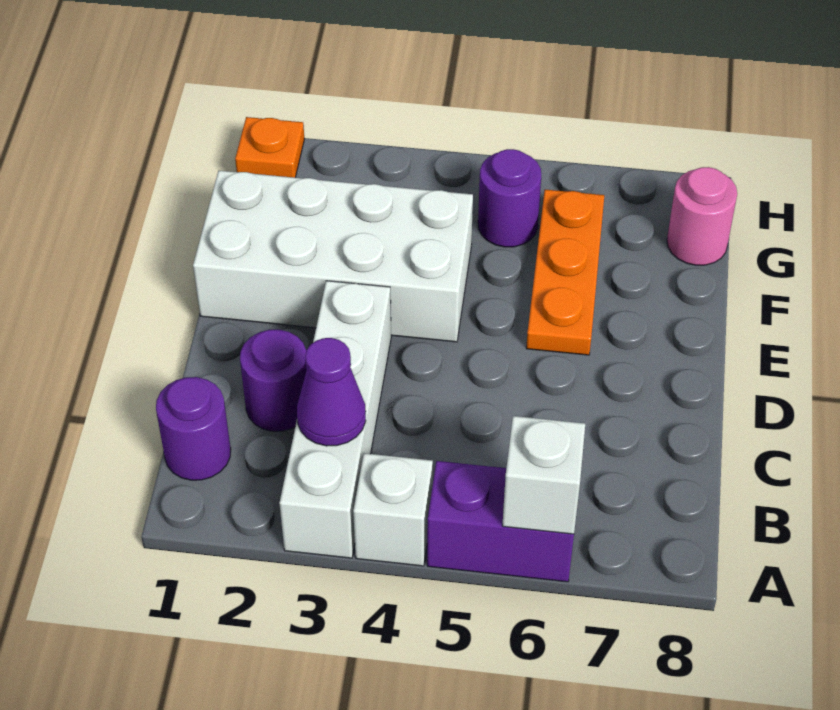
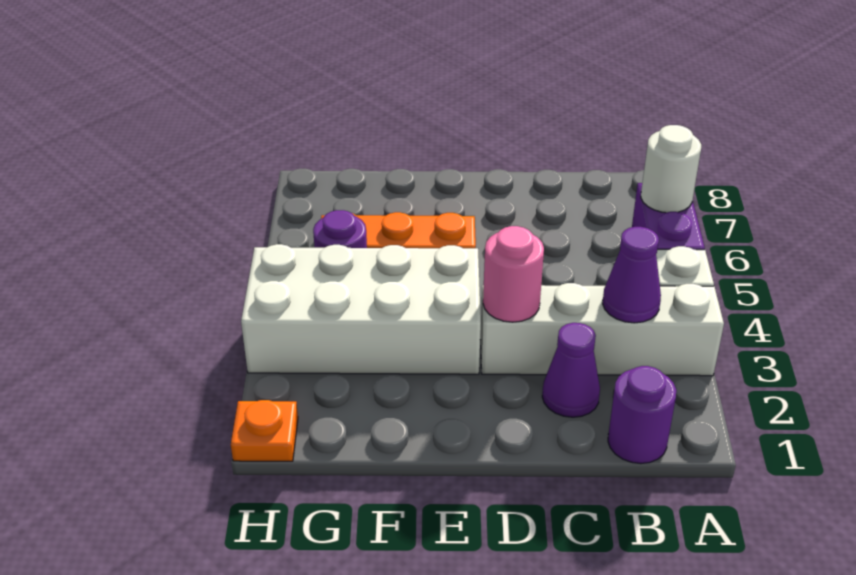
white brick A6 level 2 -> white round brick A6 level 2
purple round brick C2 level 1 -> purple cone C2 level 1
white brick E1:F4 level 1 -> white brick E3:H4 level 1
pink round brick G8 level 1 -> pink round brick D3 level 2

